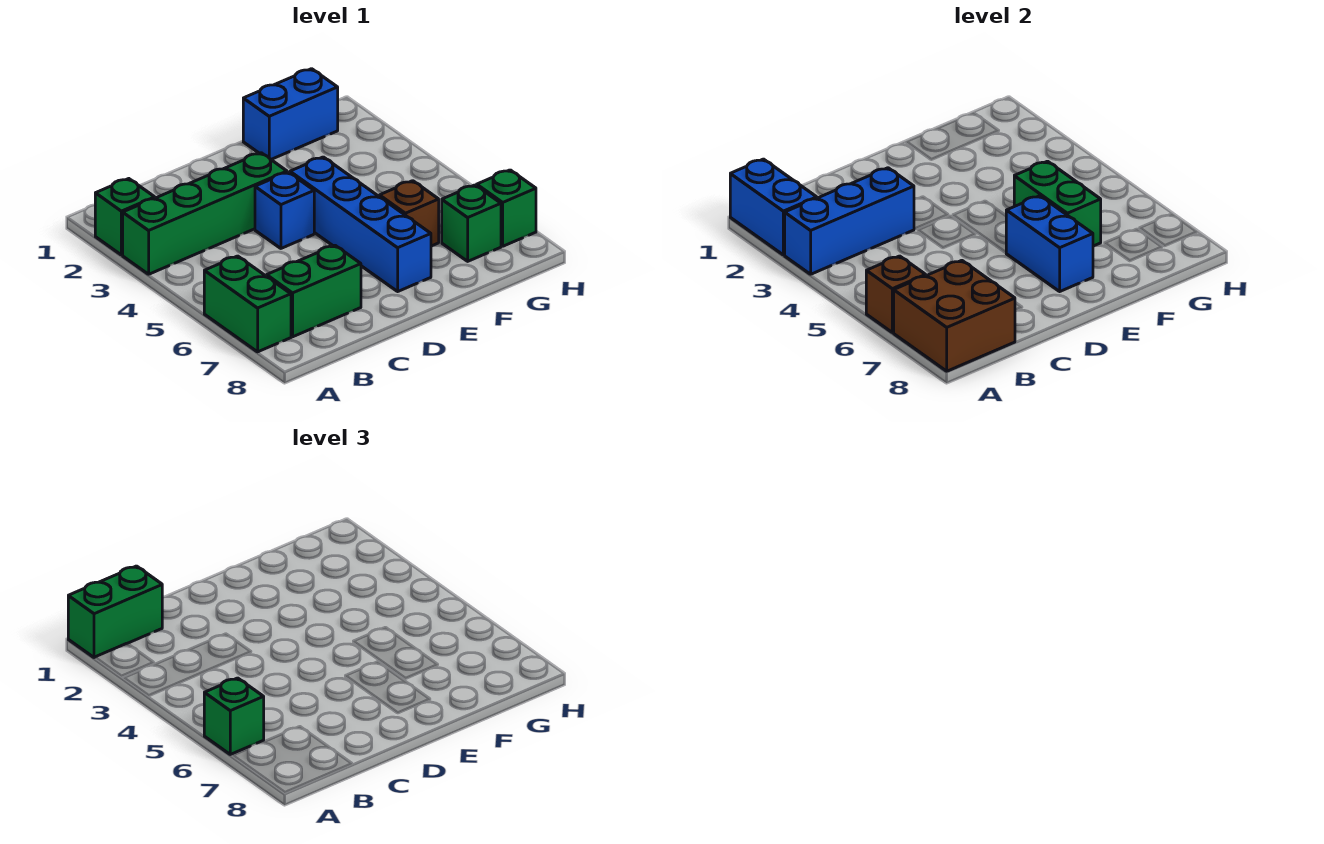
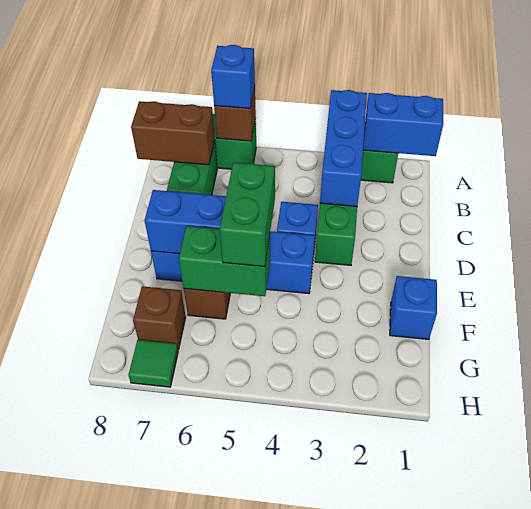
green brick A1:B1 level 3 -> green brick E5:F5 level 3
green brick A6 level 3 -> blue brick A6 level 3
brown brick A7:B8 level 2 -> brown brick B7:B8 level 2
blue brick F1:G1 level 1 -> blue brick F1 level 1
green brick G7 level 1 -> brown brick G7 level 1
green brick H7 level 1 -> green tile H7 level 1

